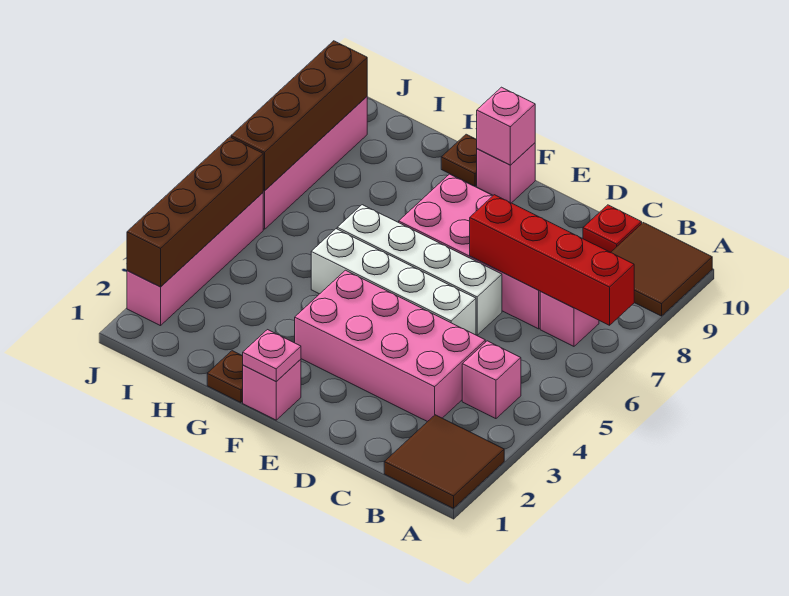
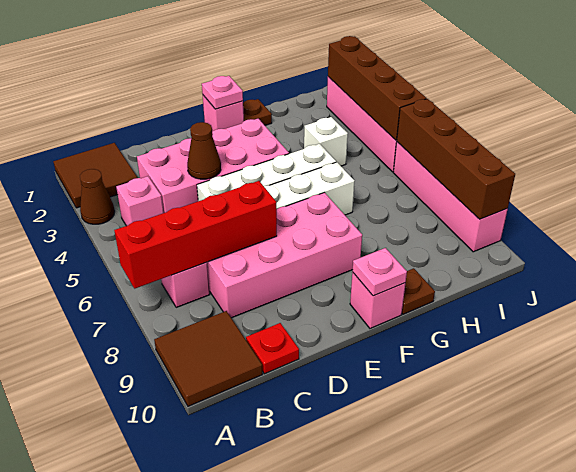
none -> brown cone A3 level 1
none -> brown cone D4 level 2
pink brick F10 level 2 -> pink plate F10 level 2
none -> white brick H4 level 1

